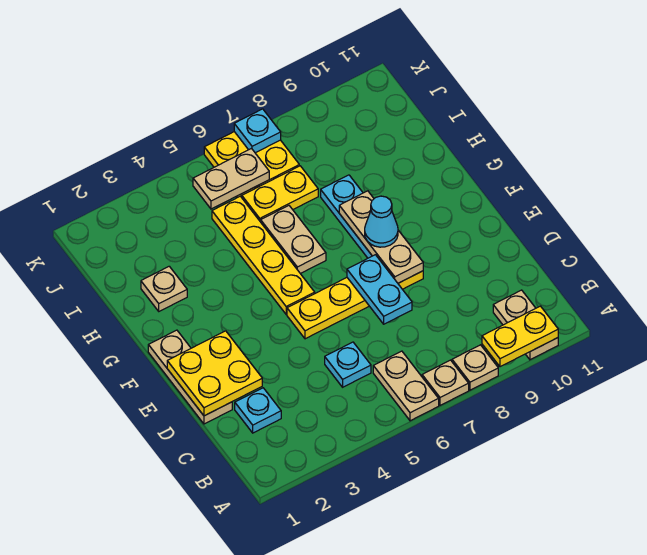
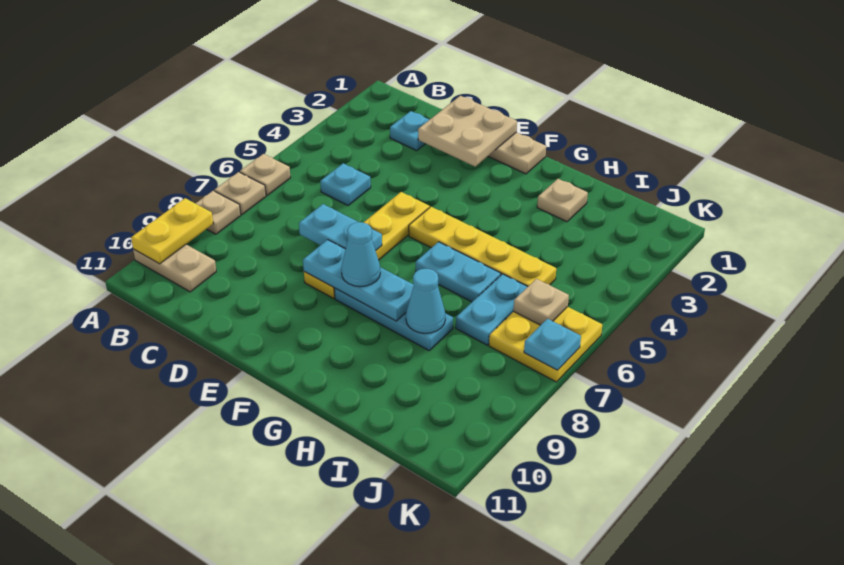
tan plate A6:B6 level 1 -> tan plate A6 level 1
yellow plate D1:E2 level 2 -> tan plate D1:E2 level 2
tan plate E8:G8 level 2 -> cyan plate E8:G8 level 2
tan plate G6:H6 level 1 -> cyan plate G6:H6 level 1
none -> cyan cone H8 level 2
yellow plate I6:I7 level 1 -> cyan plate I6:I7 level 1
tan plate J5:J6 level 2 -> tan plate J6 level 2

